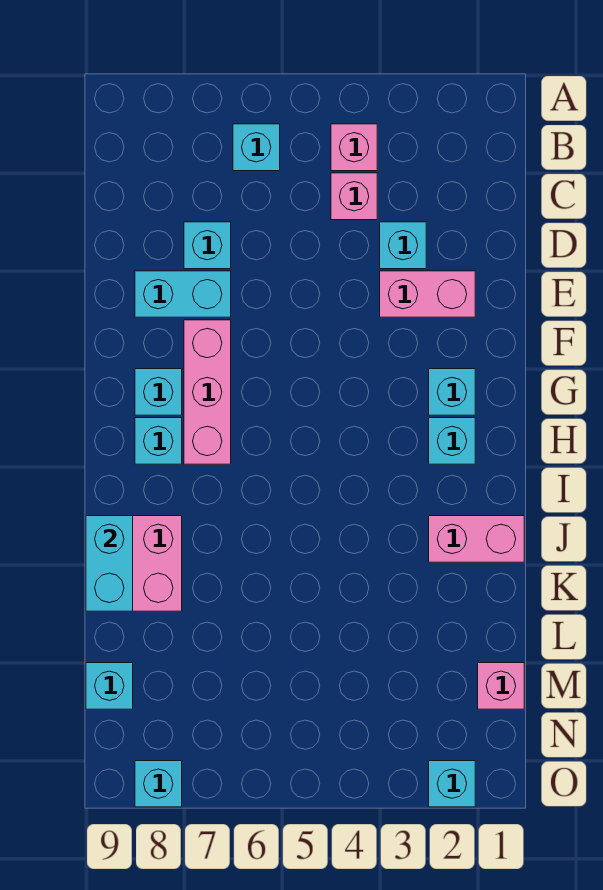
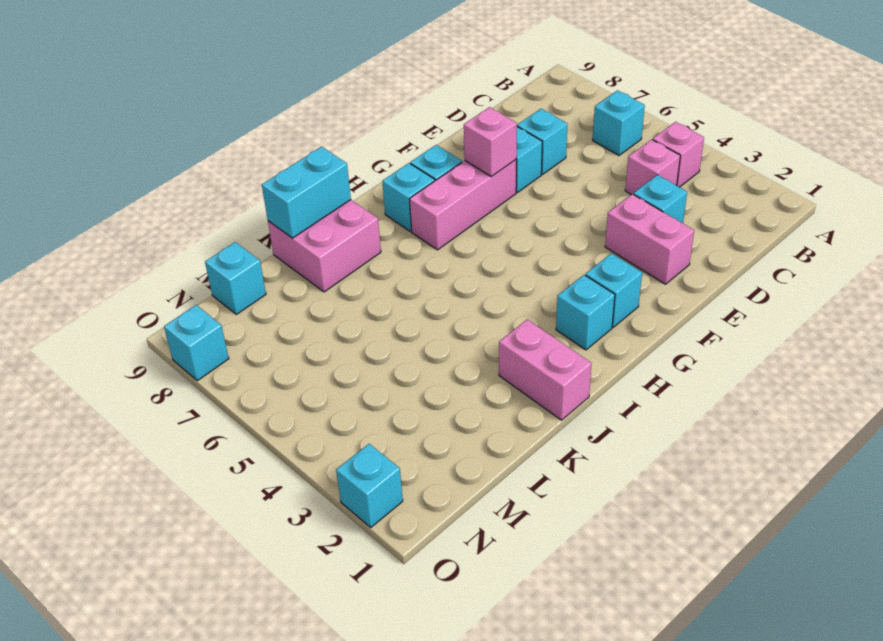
pink brick M1 level 1 -> pink brick F7 level 2

